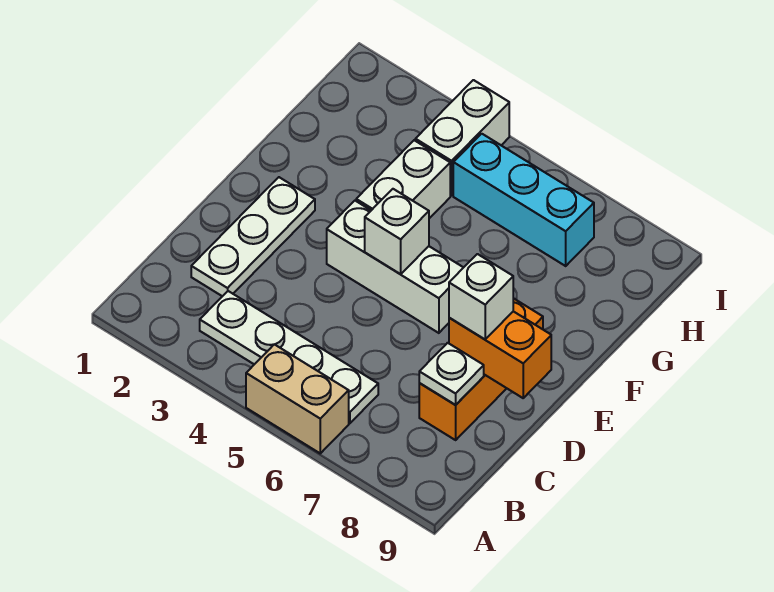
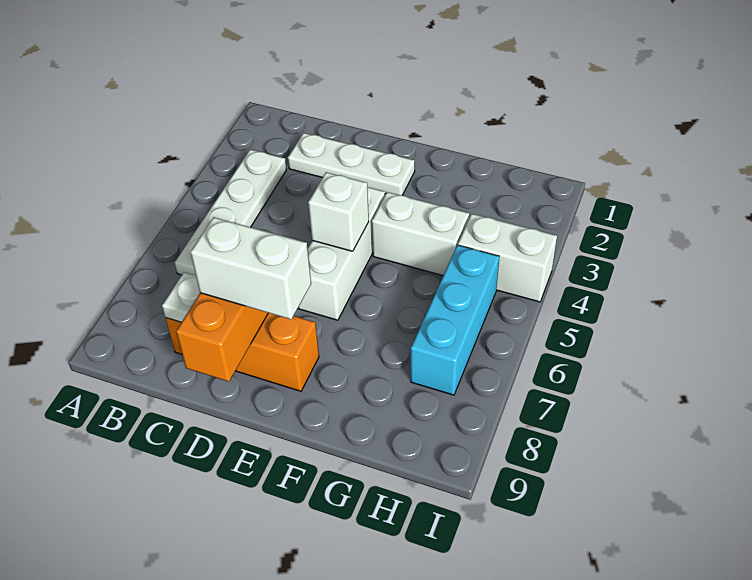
tan brick A5:A6 level 1 -> none
white brick D8 level 3 -> white brick D8:E8 level 3

